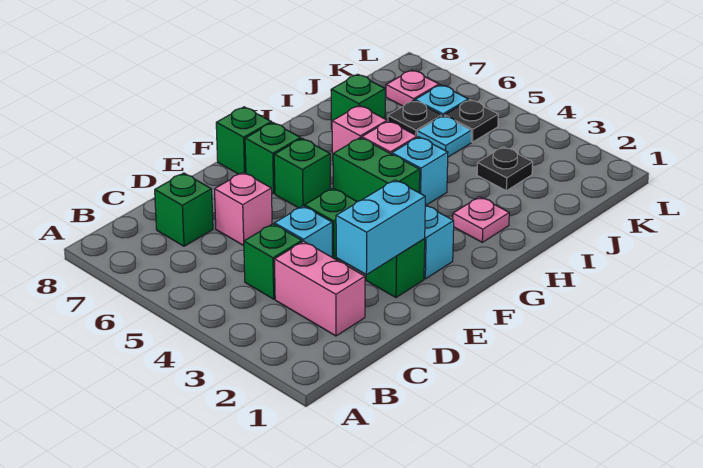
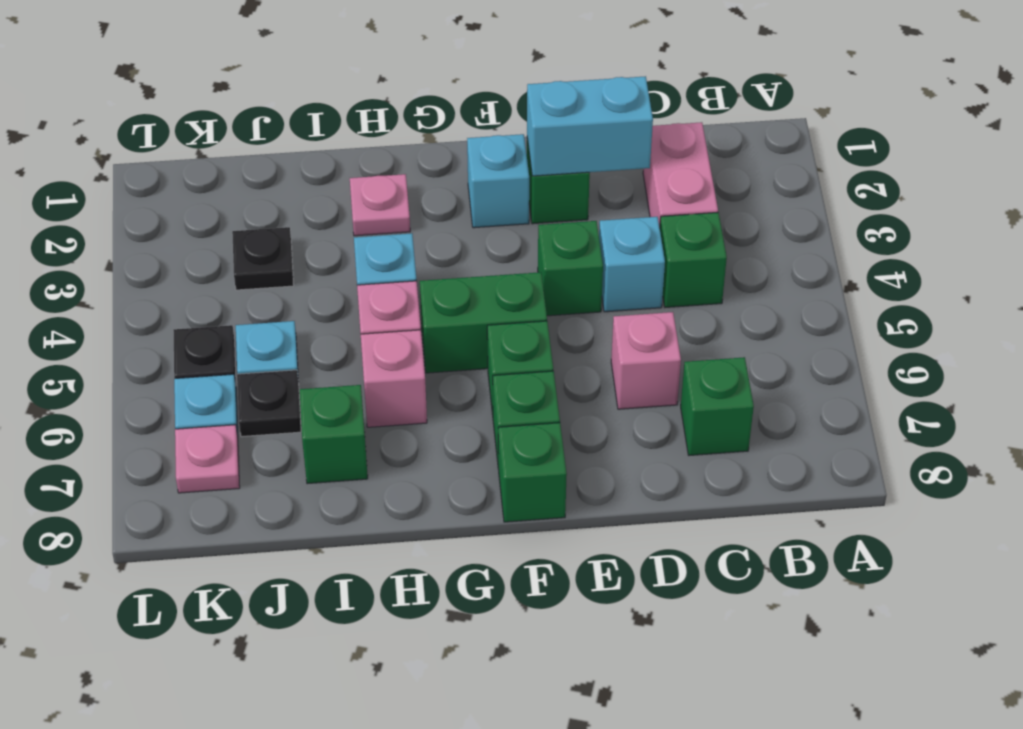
green brick G4:G5 level 1 -> green brick F5:G5 level 1

